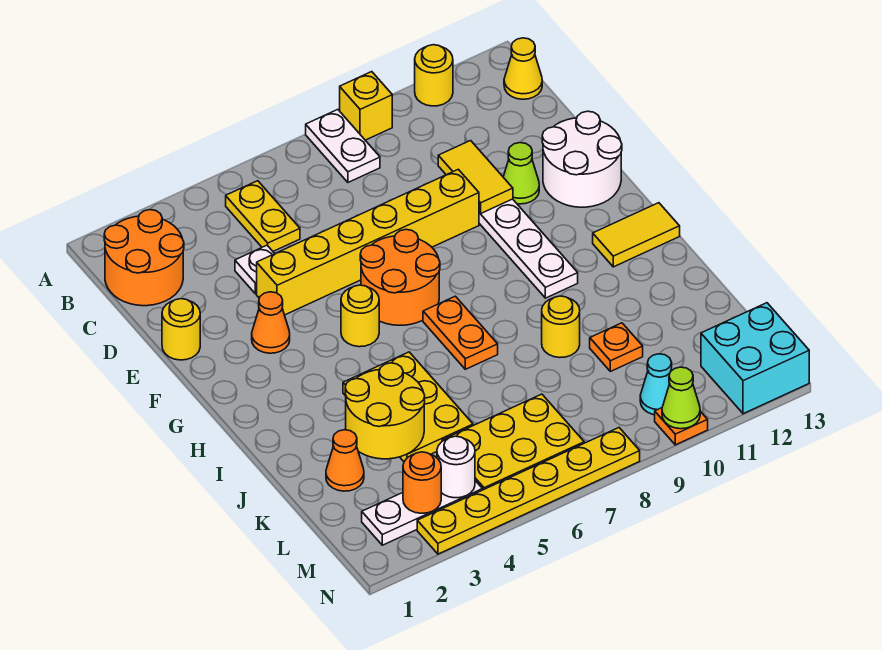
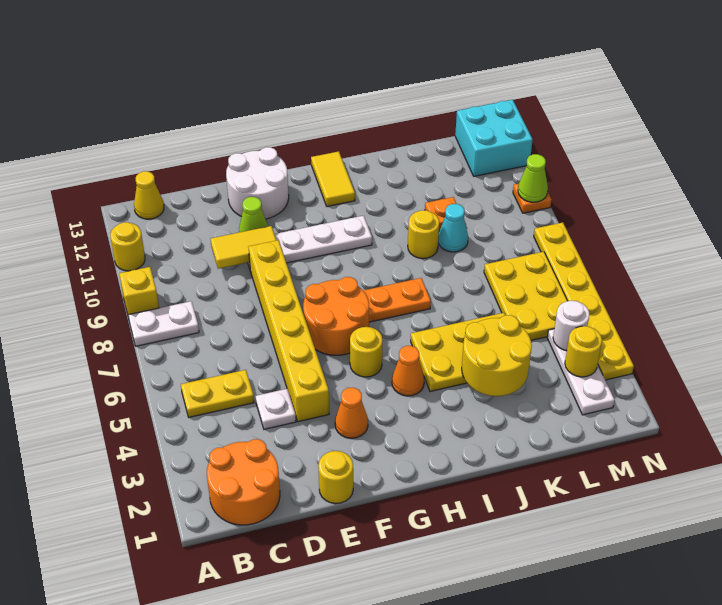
orange cone K2 level 1 -> orange cone H4 level 1
orange round brick M3 level 2 -> yellow round brick M3 level 2
cyan cone M10 level 1 -> cyan cone K9 level 1

